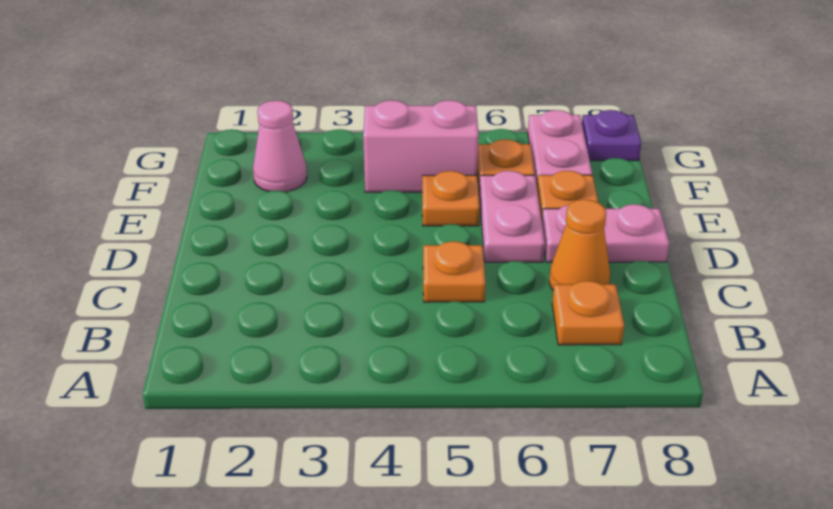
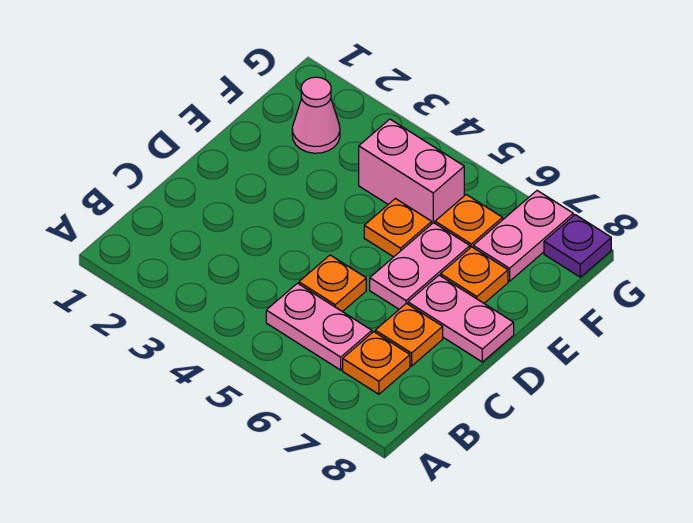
none -> pink plate B5:B6 level 1
orange cone C7 level 1 -> orange plate C7 level 1

